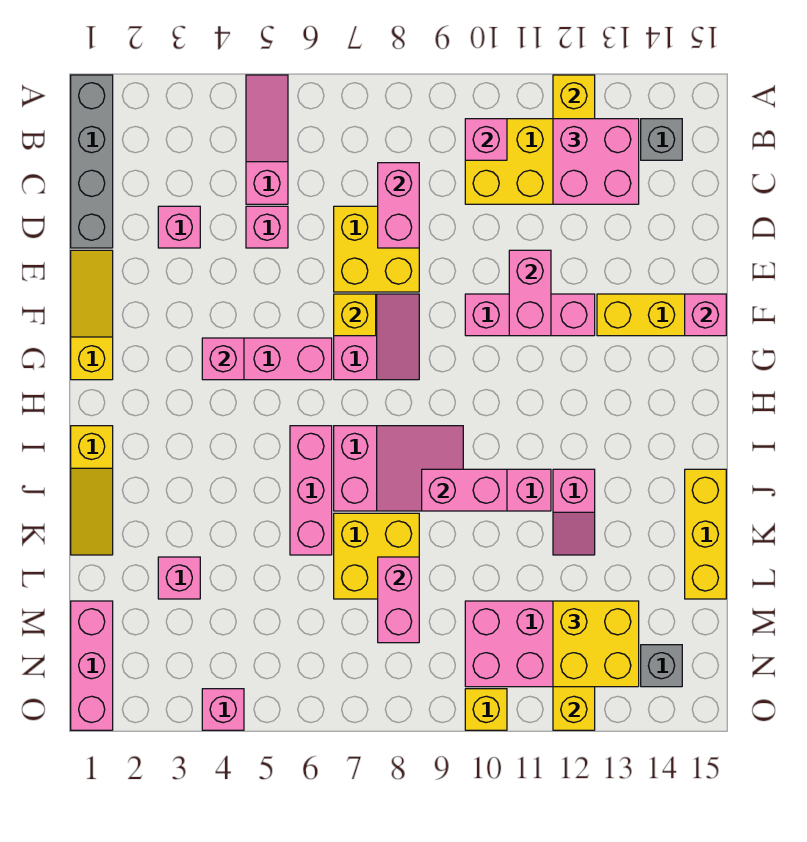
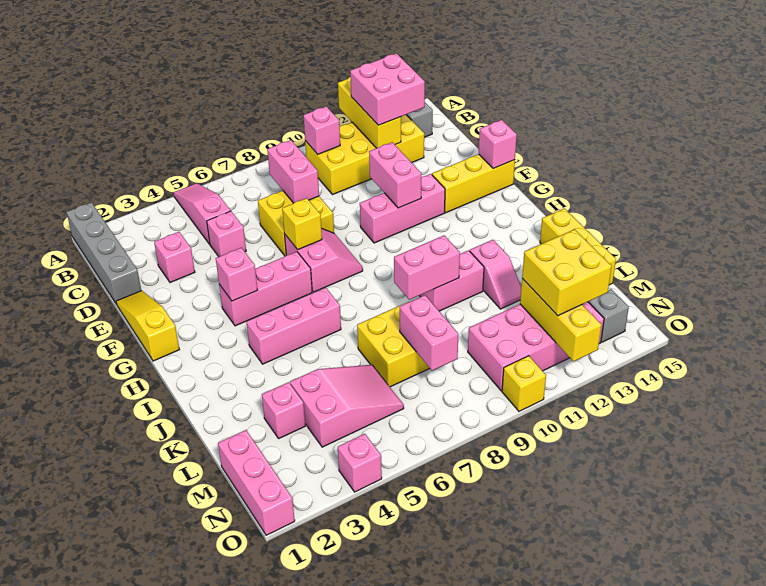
yellow slope I1:K1 level 1 top I -> none
pink brick I6:K6 level 1 -> pink brick I4:I6 level 1
pink slope I7:J9 level 1 top 7 -> pink slope L4:M6 level 1 top 4

